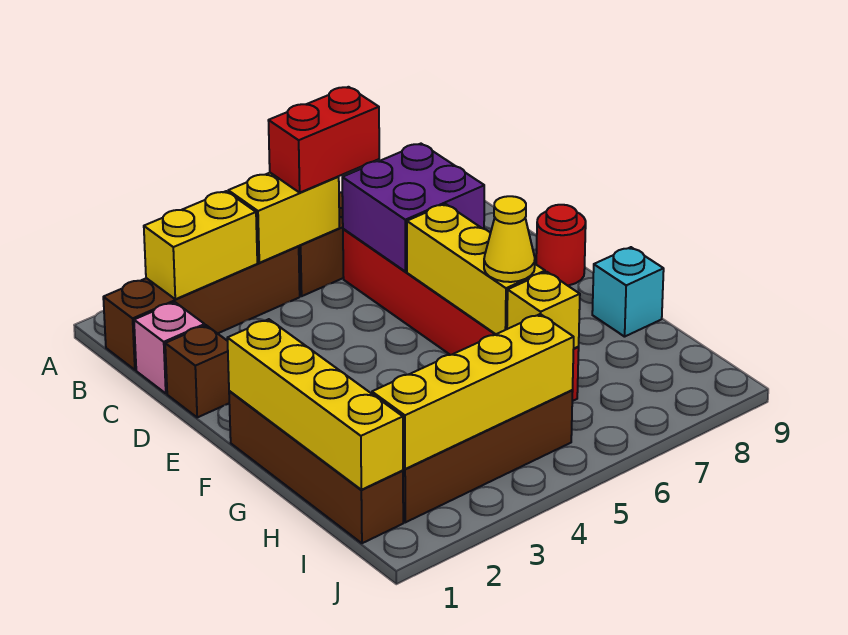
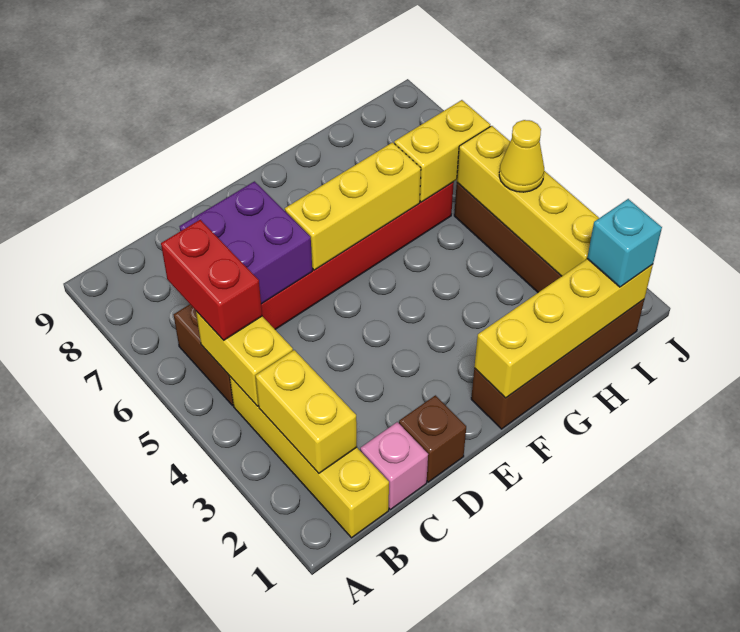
brown brick B1:B4 level 1 -> yellow brick B1:B4 level 1
red round brick E9 level 1 -> none
yellow cone G6 level 3 -> yellow cone I4 level 3
cyan brick G9 level 1 -> cyan brick I1 level 3
yellow brick H6 level 2 -> yellow brick H6:I6 level 2

